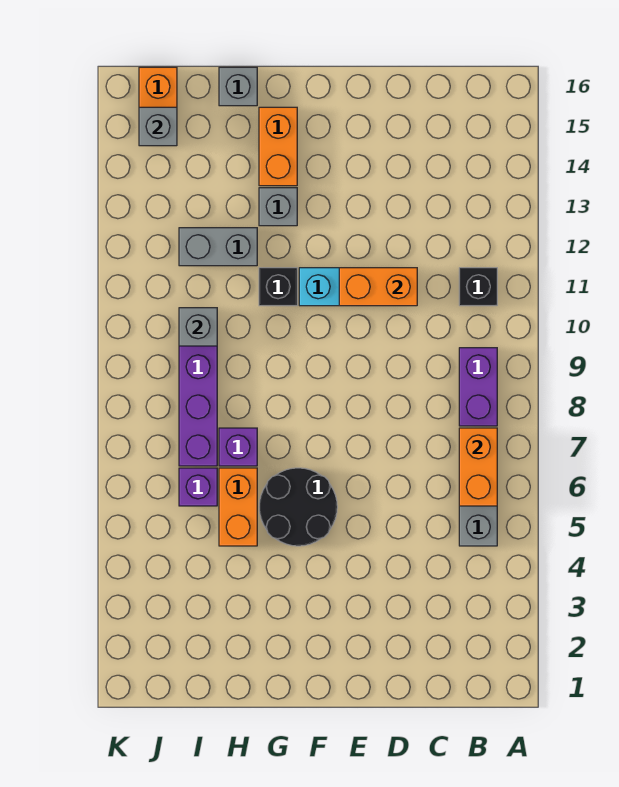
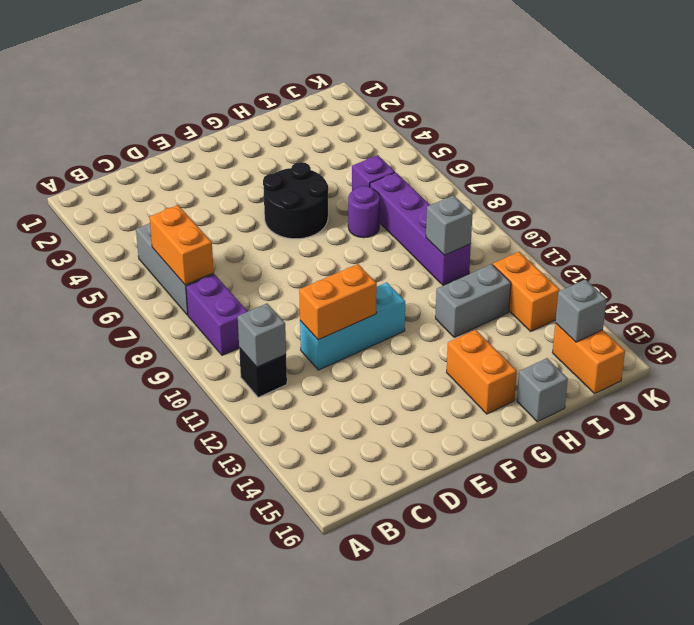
black brick G11 level 1 -> none
grey brick G13 level 1 -> grey brick B11 level 2
orange brick H5:H6 level 1 -> orange brick J12:J13 level 1
purple brick H7 level 1 -> purple round brick H7 level 1

